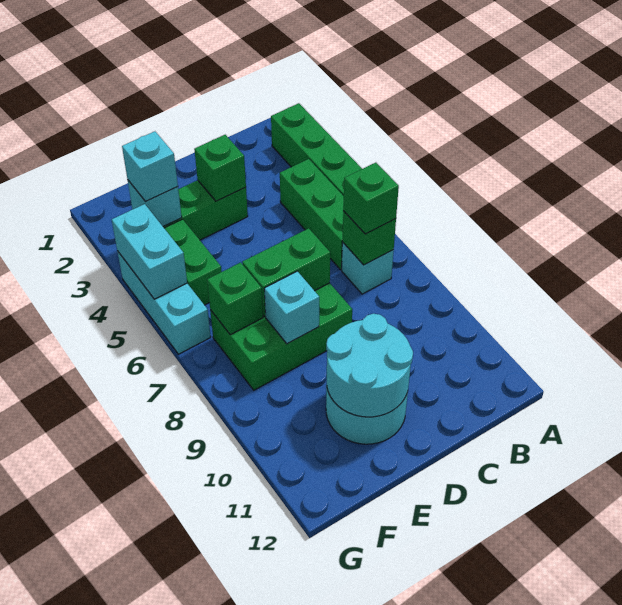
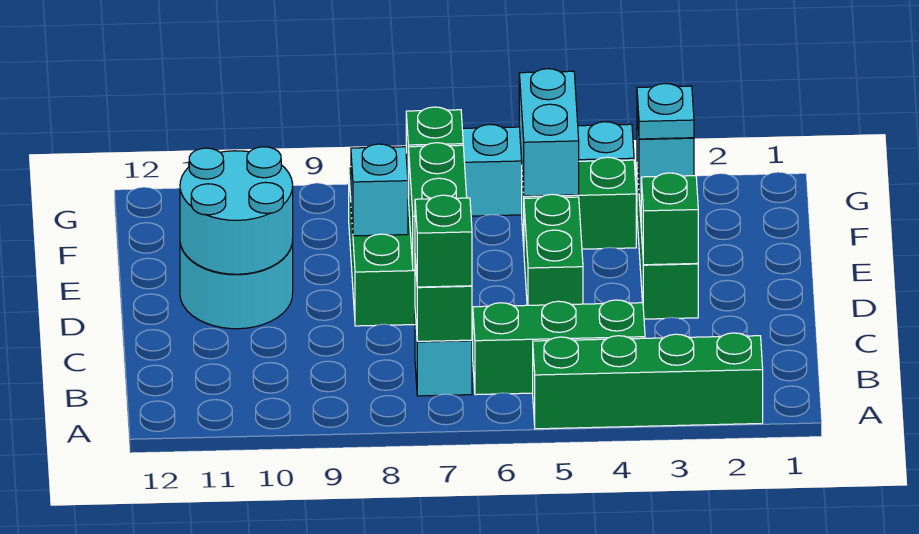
none -> green brick D5:E5 level 1
cyan brick F3 level 3 -> cyan plate F3 level 3
cyan brick G4:G5 level 2 -> cyan brick F5:G5 level 2

